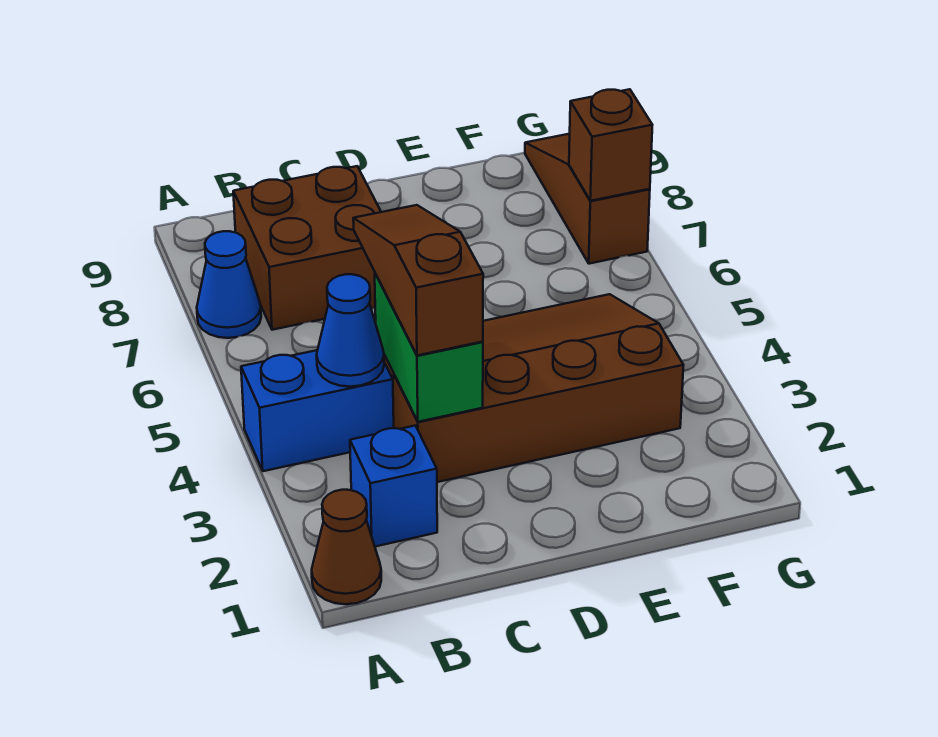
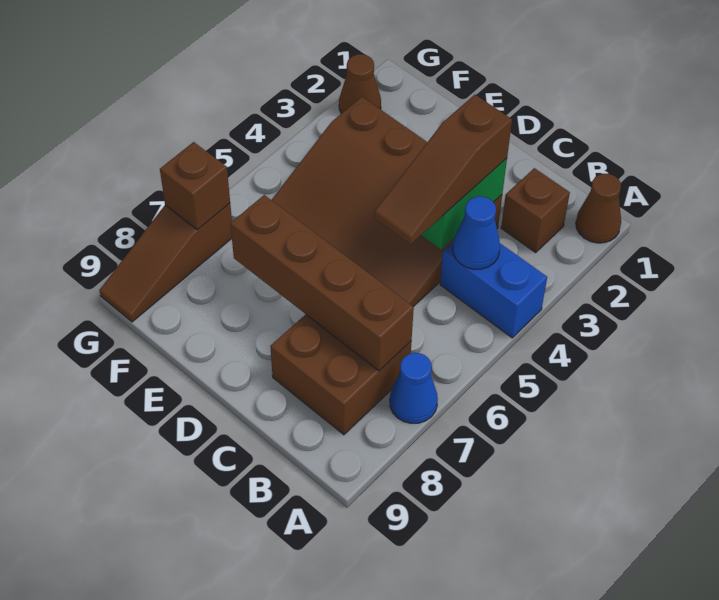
blue brick B2 level 1 -> brown brick B2 level 1
none -> brown brick B7:E7 level 2
none -> brown cone G2 level 1

